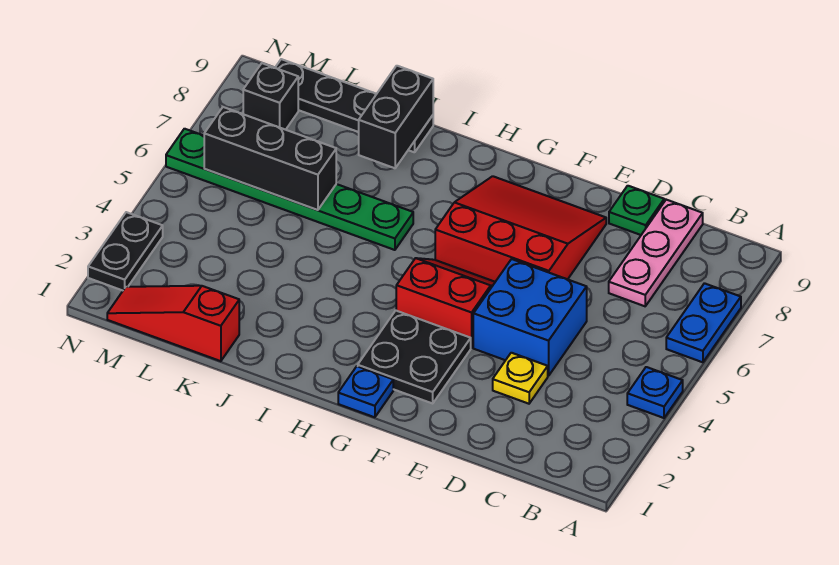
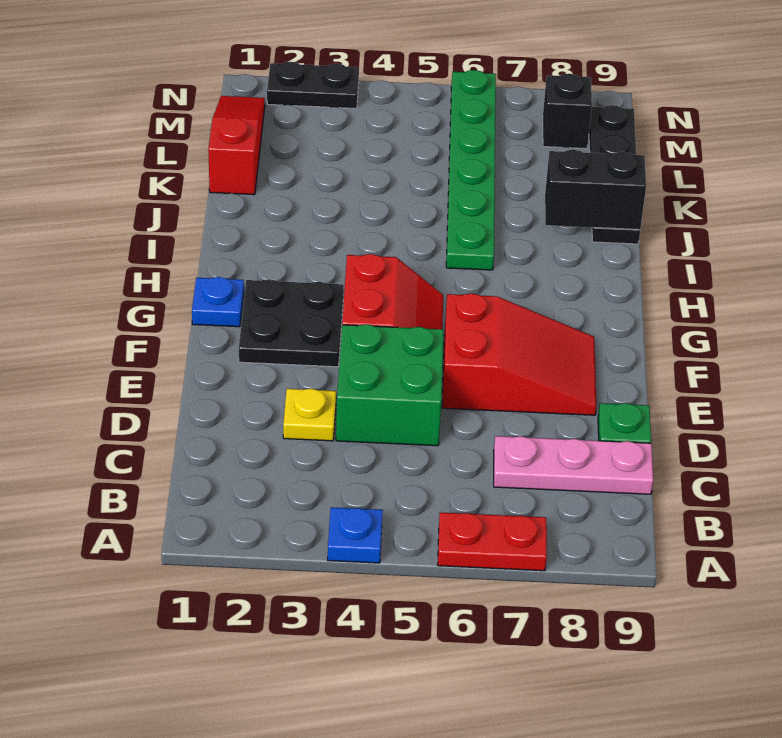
blue plate A6:A7 level 1 -> red plate A6:A7 level 1
blue brick D4:E5 level 1 -> green brick D4:E5 level 1
red slope E6:G8 level 1 top 6 -> red slope E6:F8 level 1 top 6
black brick K6:M6 level 2 -> none

